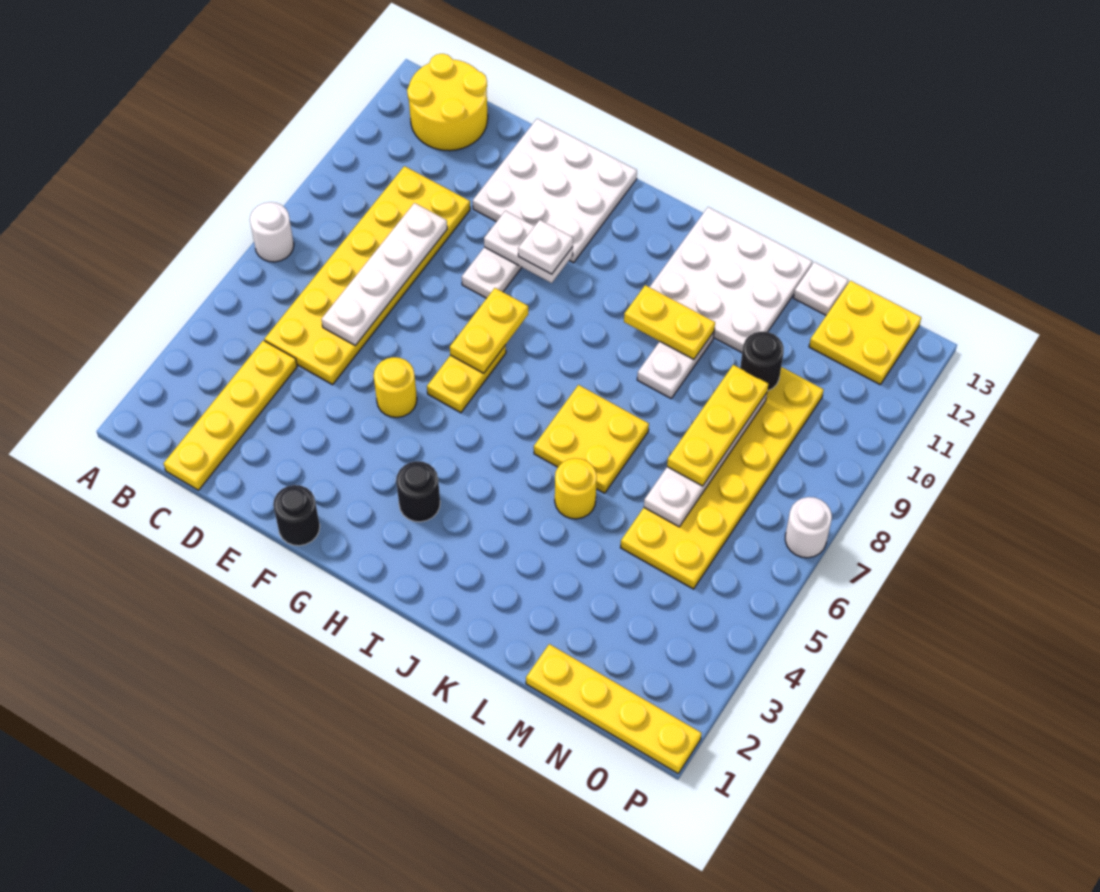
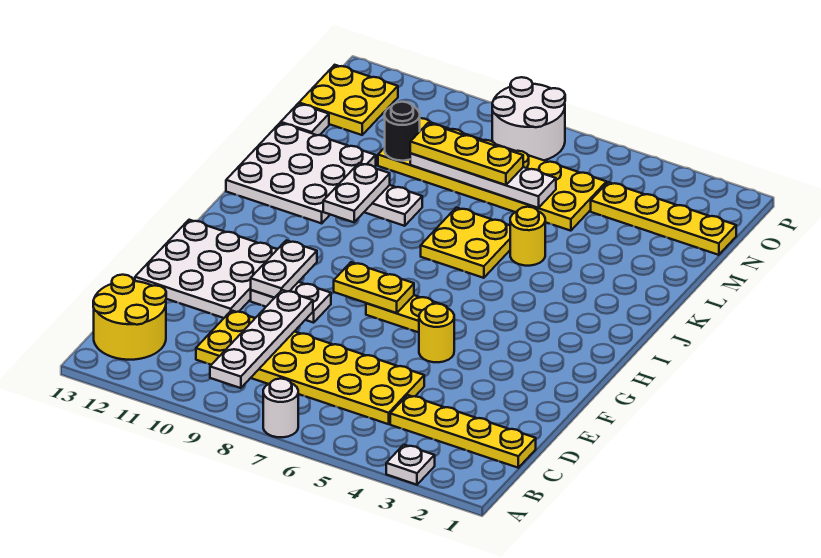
white plate D6:D9 level 2 -> white plate B9:E9 level 2
black round brick F1 level 1 -> none
white plate G10 level 3 -> white plate A3 level 1
black round brick H3 level 1 -> none
yellow plate J10:K10 level 2 -> white plate J10:K10 level 2
yellow plate M1:P1 level 1 -> yellow plate N1:N4 level 1
white round brick P7 level 1 -> white round brick O7:P8 level 1

